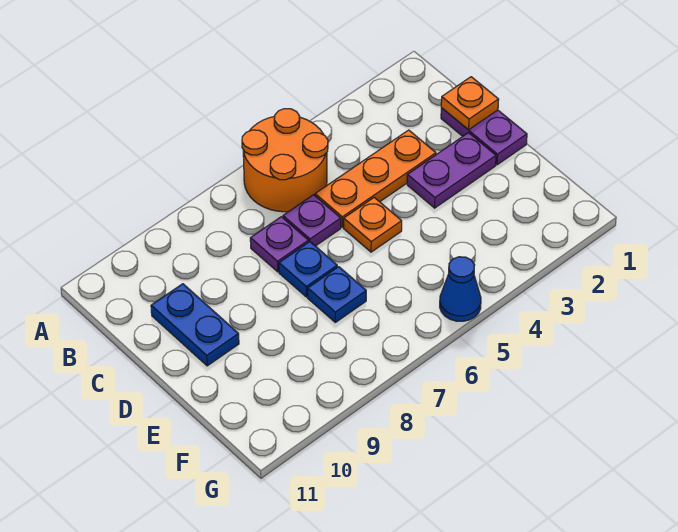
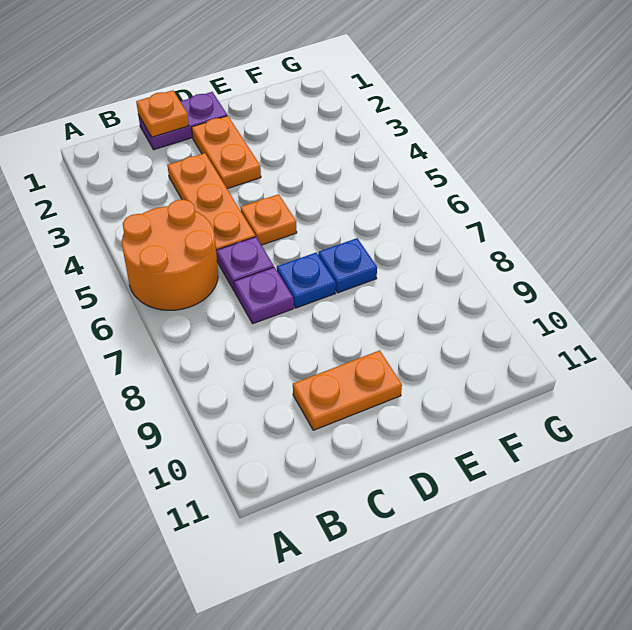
blue plate C10:D10 level 1 -> orange plate C10:D10 level 1
purple plate D2:D3 level 1 -> orange plate D2:D3 level 1
blue cone G5 level 1 -> none

